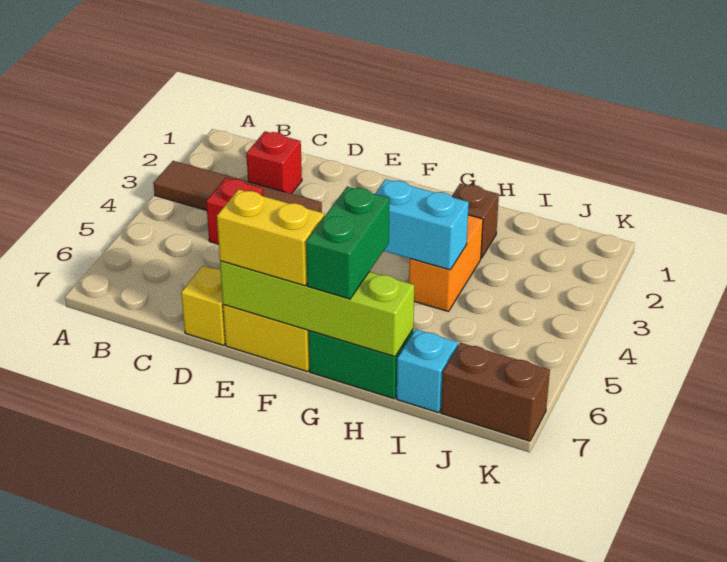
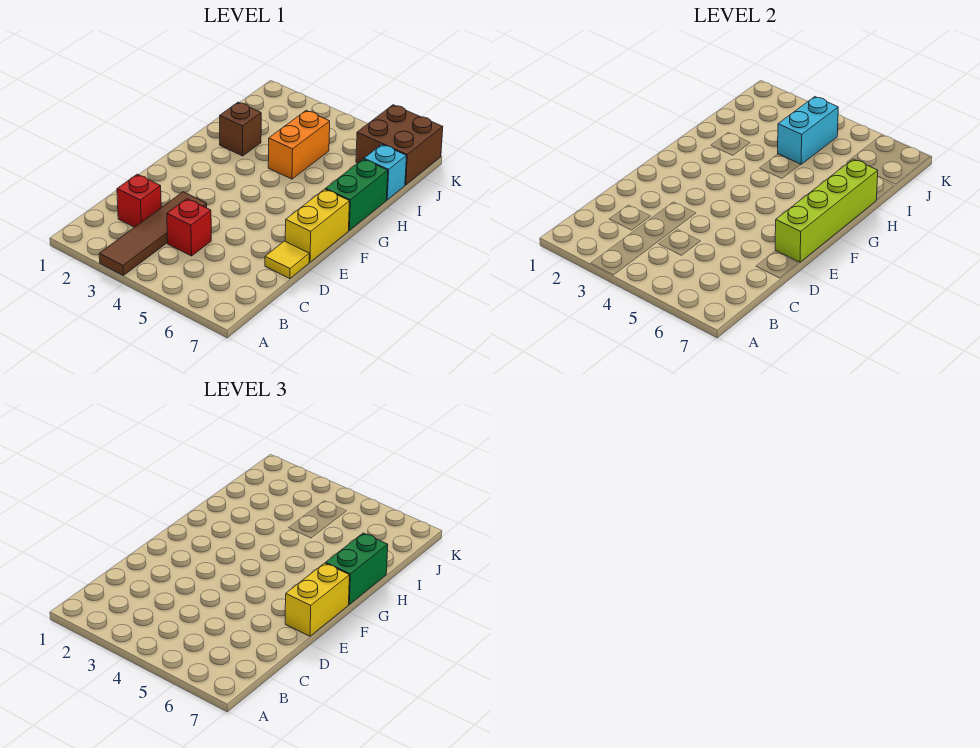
yellow brick D7 level 1 -> yellow tile D7 level 1
cyan brick G4:H4 level 2 -> cyan brick I4:J4 level 2
green brick G6:G7 level 3 -> green brick G7:H7 level 3
orange brick H3:H4 level 1 -> orange brick H4:I4 level 1
brown brick J7:K7 level 1 -> brown brick J6:K7 level 1

